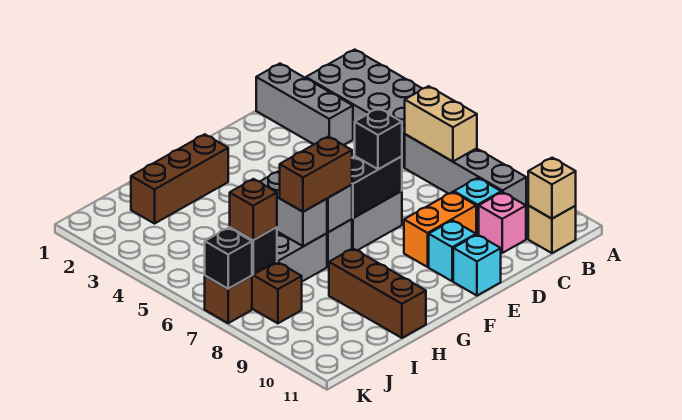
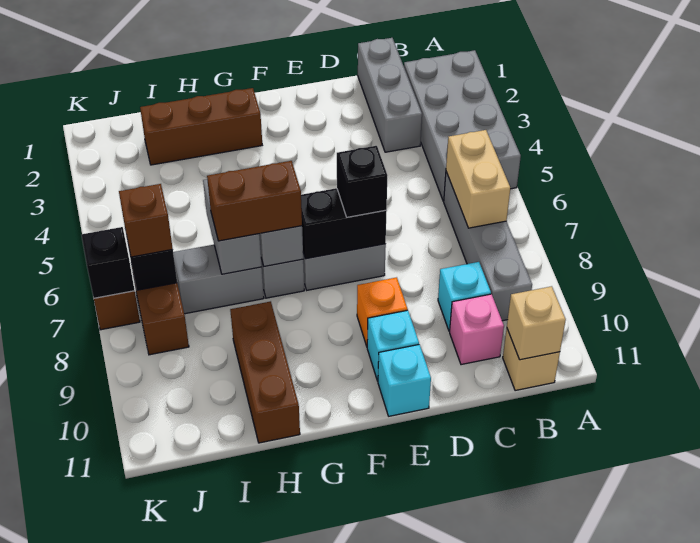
orange brick D9:E9 level 1 -> orange brick E9 level 1

